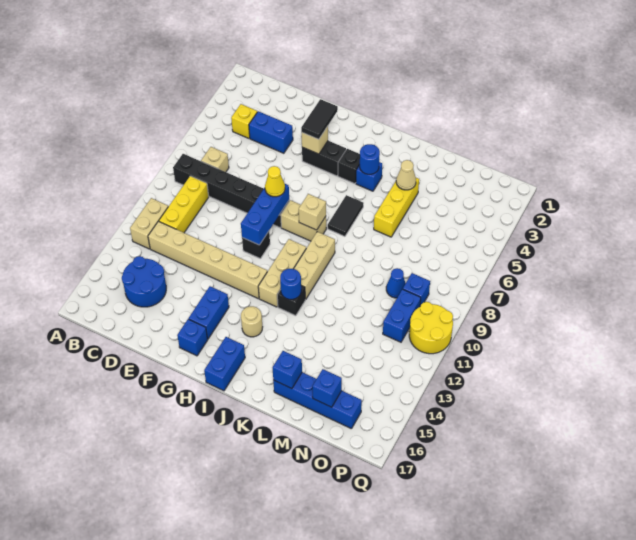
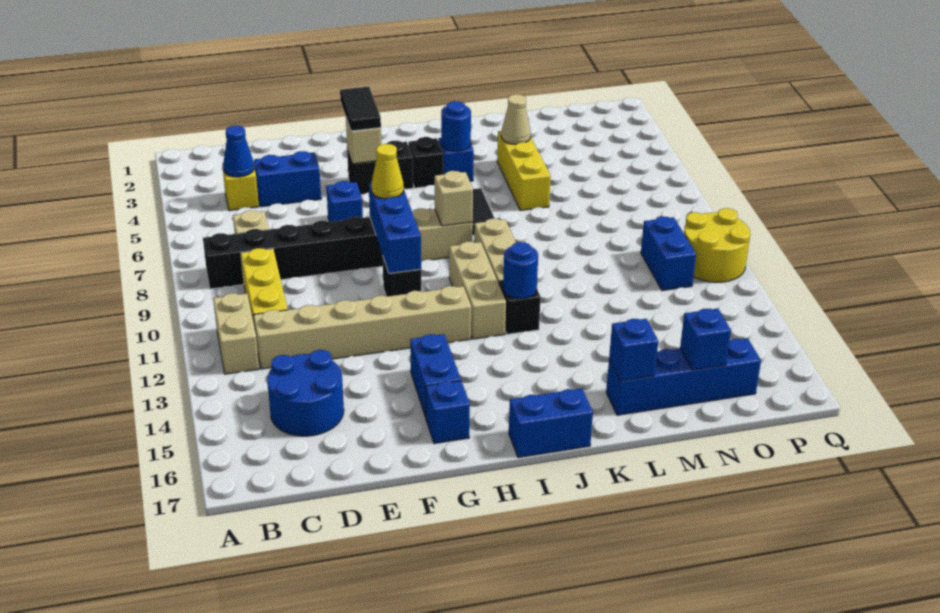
tan round brick I14 level 1 -> none
blue brick I16:I17 level 1 -> blue brick I17:J17 level 1
blue cone N9 level 1 -> blue cone C4 level 2
blue brick O9 level 1 -> blue brick F6 level 1

